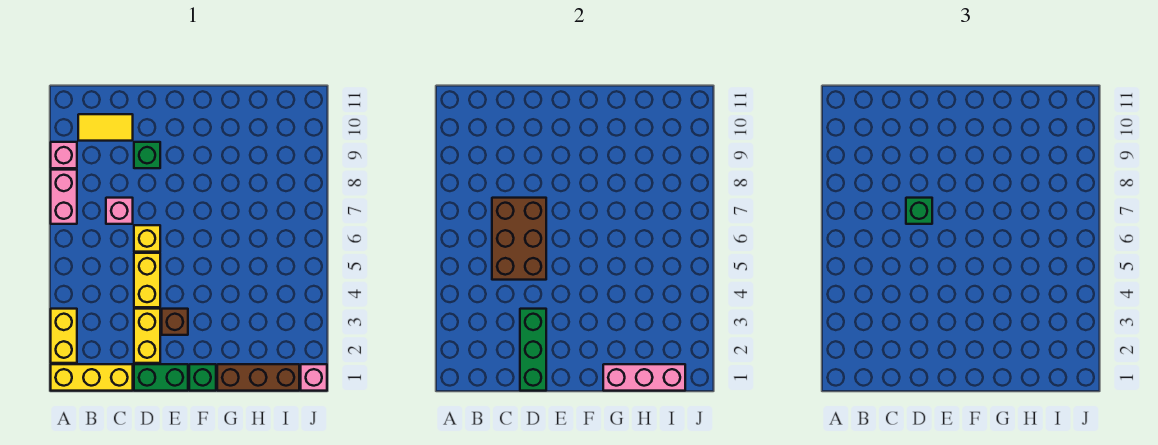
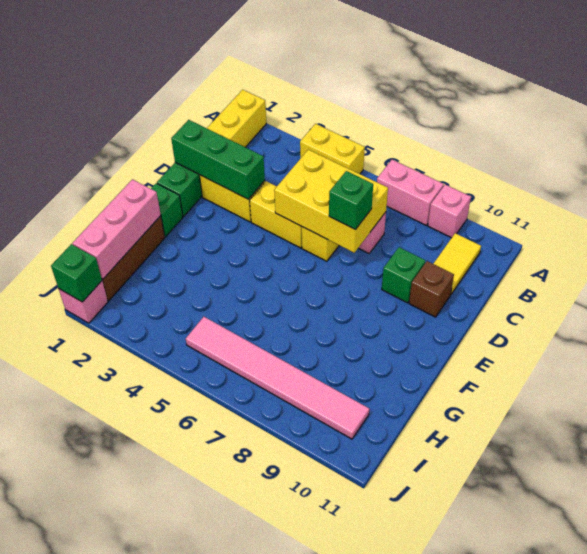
yellow brick A2:A3 level 1 -> yellow brick A4:A5 level 1
brown brick C5:D7 level 2 -> yellow brick C5:D7 level 2
brown brick E3 level 1 -> brown brick D10 level 1
none -> pink tile I5:I10 level 1
none -> green brick J1 level 2

